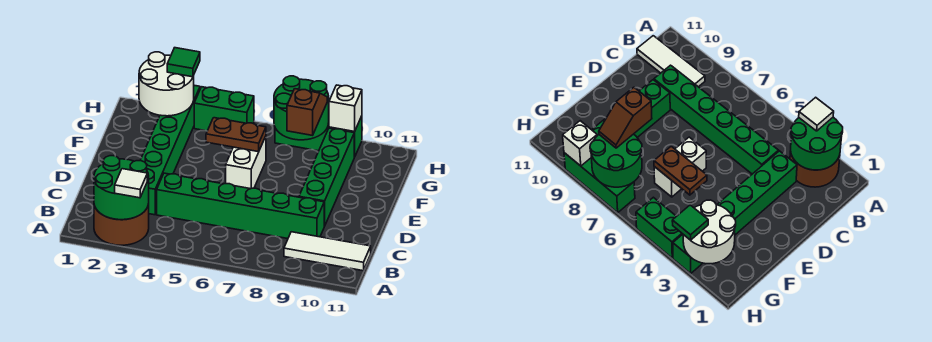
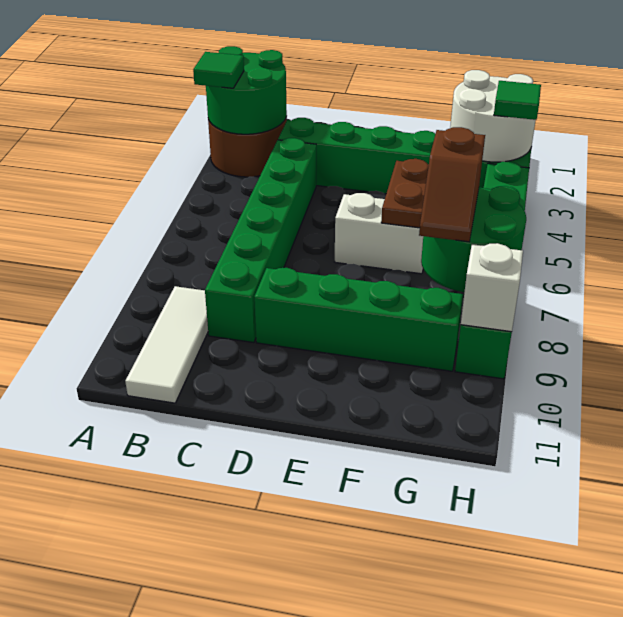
white tile A3 level 3 -> green tile A3 level 3
brown slope F8:G8 level 3 top F -> brown slope G7:G8 level 3 top 7

